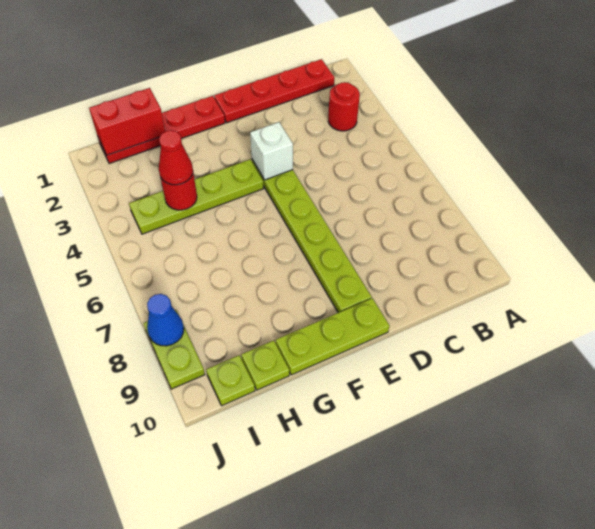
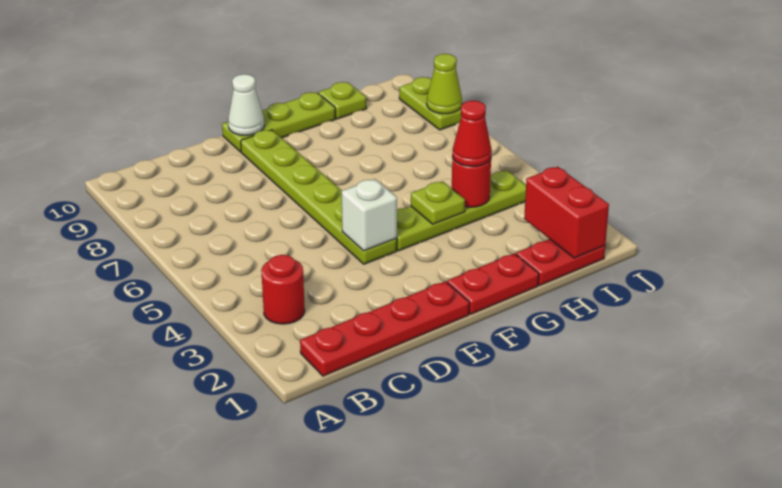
none -> white cone E10 level 2
red brick H1:I1 level 2 -> red brick I1:I2 level 2
lime plate I10 level 1 -> lime plate G4 level 2
blue cone J8 level 2 -> lime cone J8 level 2

